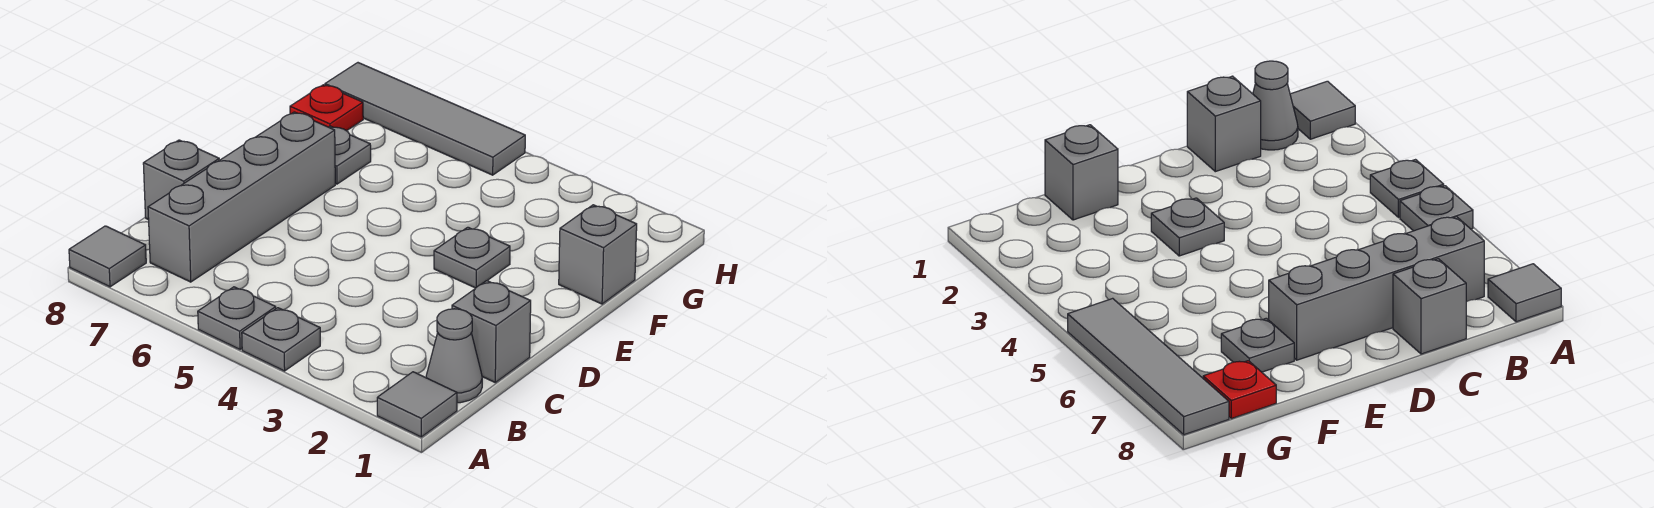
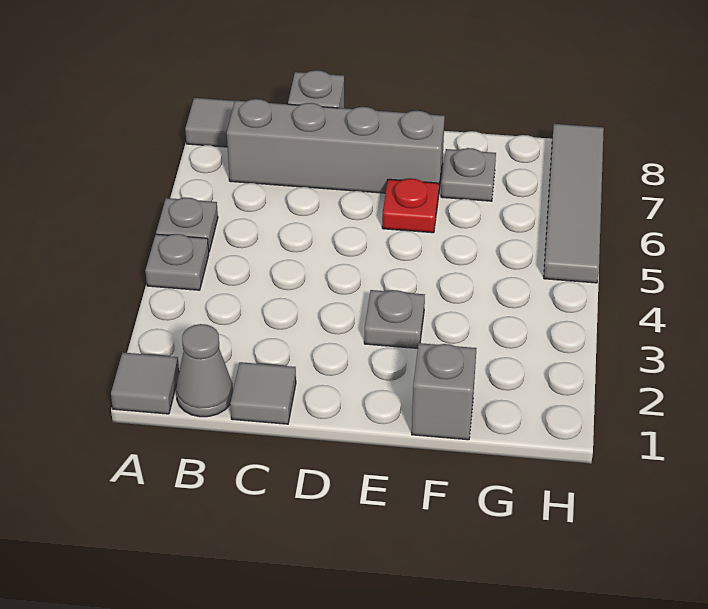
grey brick C1 level 1 -> grey tile C1 level 1
red plate G8 level 1 -> red plate E6 level 1

